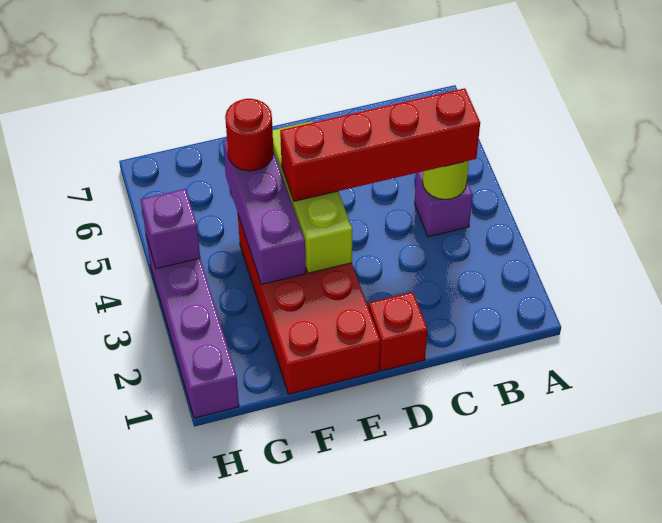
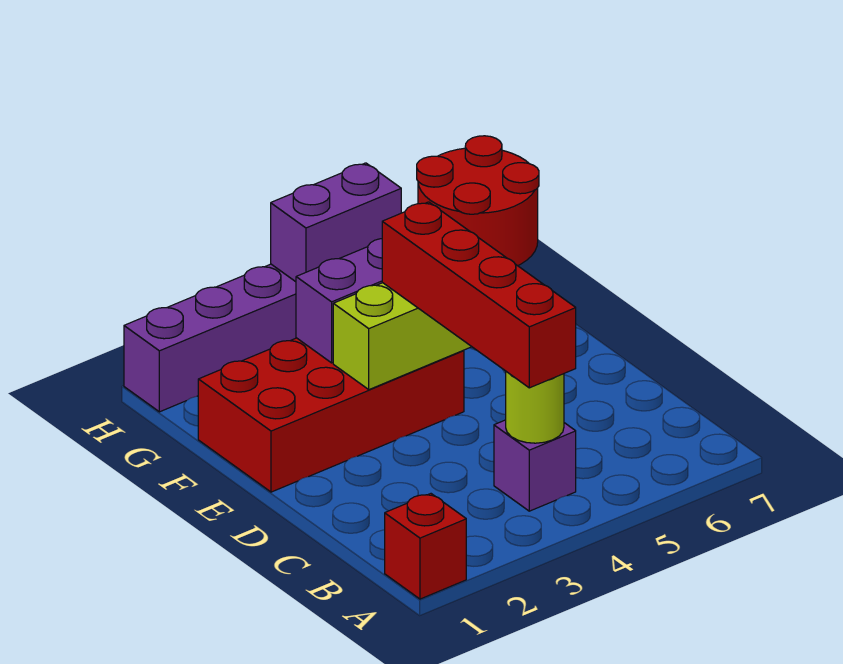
red brick D1 level 1 -> red brick A1 level 1
red round brick F5 level 3 -> red round brick E5:F6 level 3
purple brick H4 level 2 -> purple brick H4:H5 level 2

